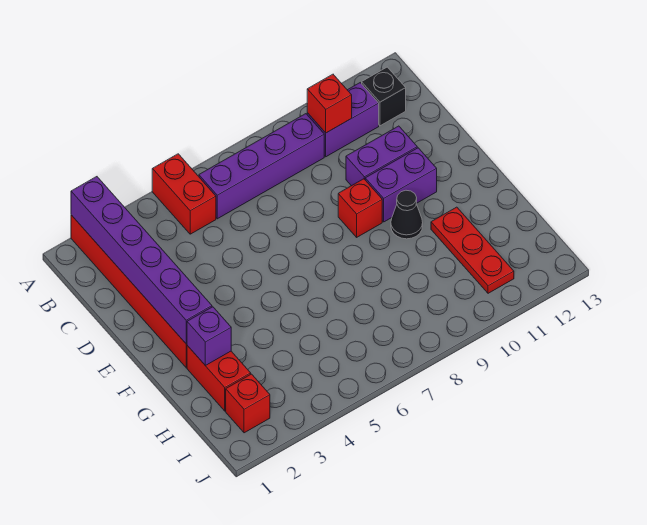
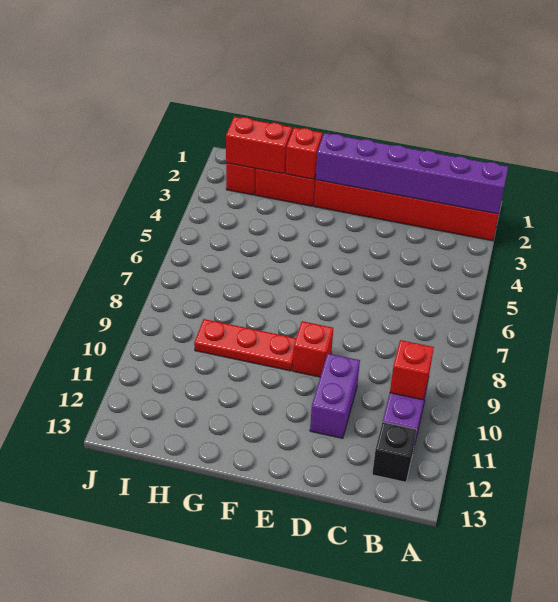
red brick A5:B5 level 1 -> red brick H2:I2 level 2
purple brick B6:B9 level 1 -> none
purple brick E10:E11 level 1 -> none
black cone F10 level 1 -> none
purple brick G2 level 2 -> red brick G2 level 2
red plate G11:I11 level 1 -> red plate F9:H9 level 1

